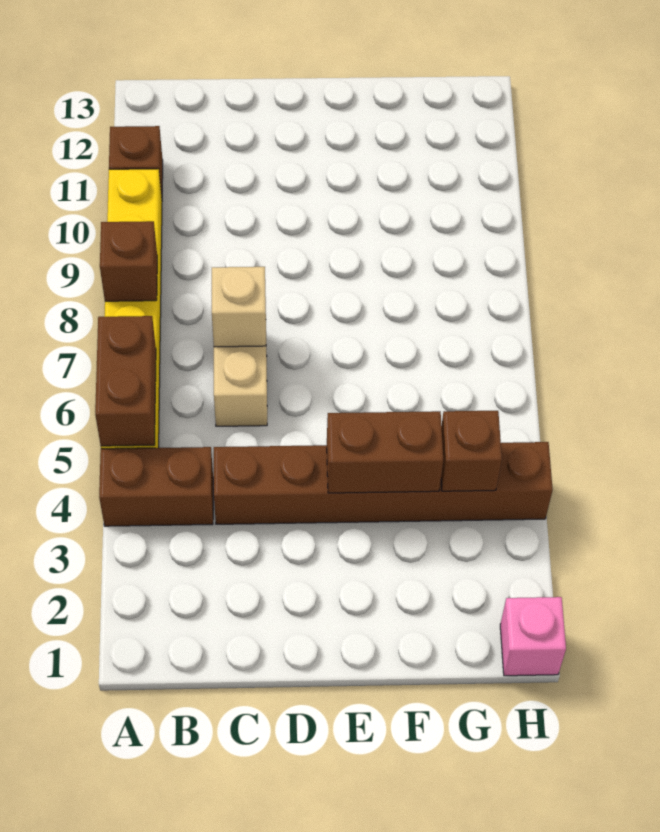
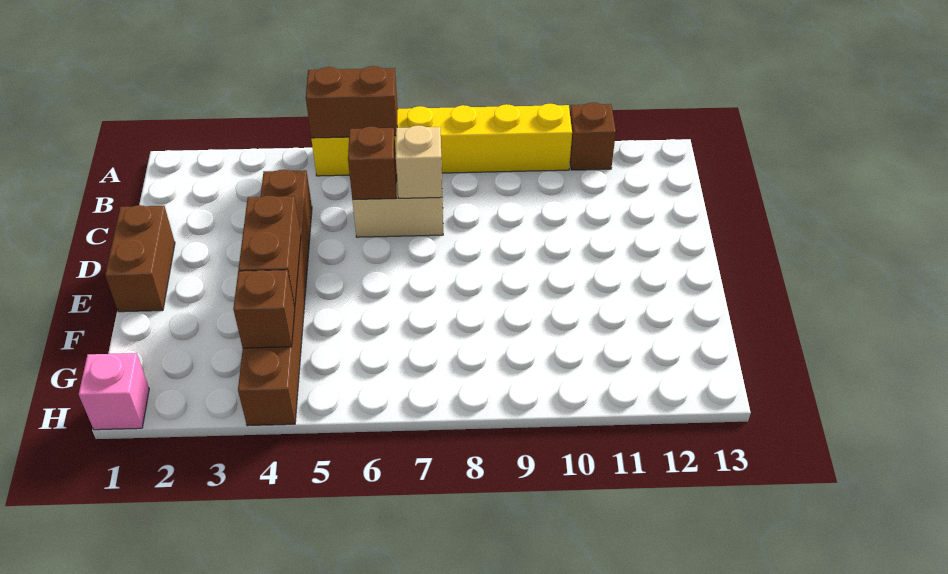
brown brick A4:B4 level 1 -> brown brick D1:E1 level 1
brown brick A8 level 2 -> brown brick C6 level 2

